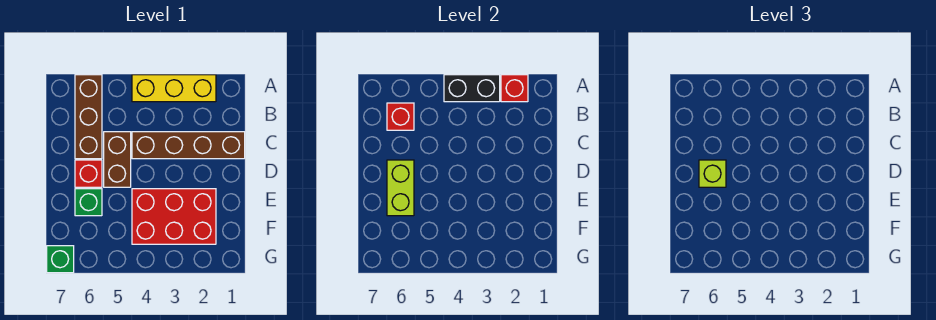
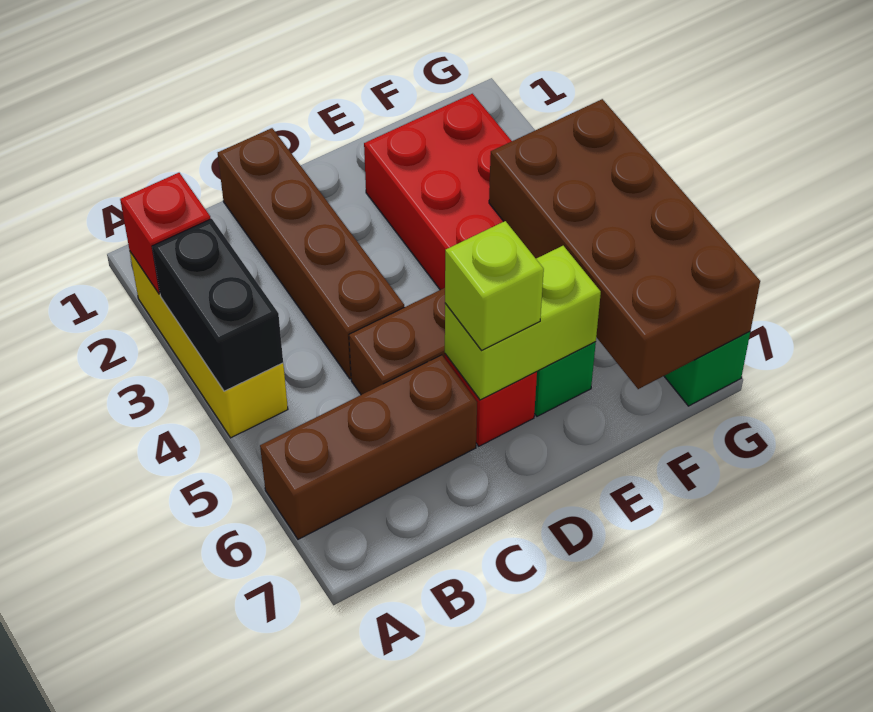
red brick B6 level 2 -> none
none -> brown brick F4:G7 level 2

